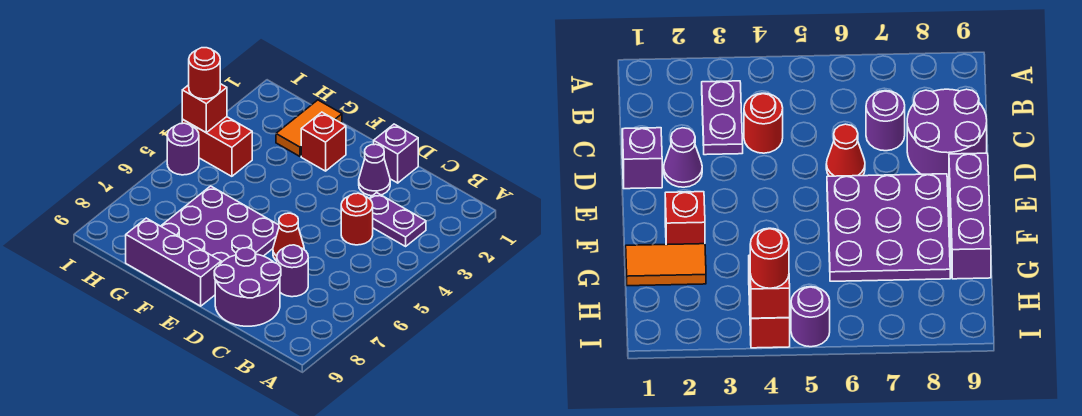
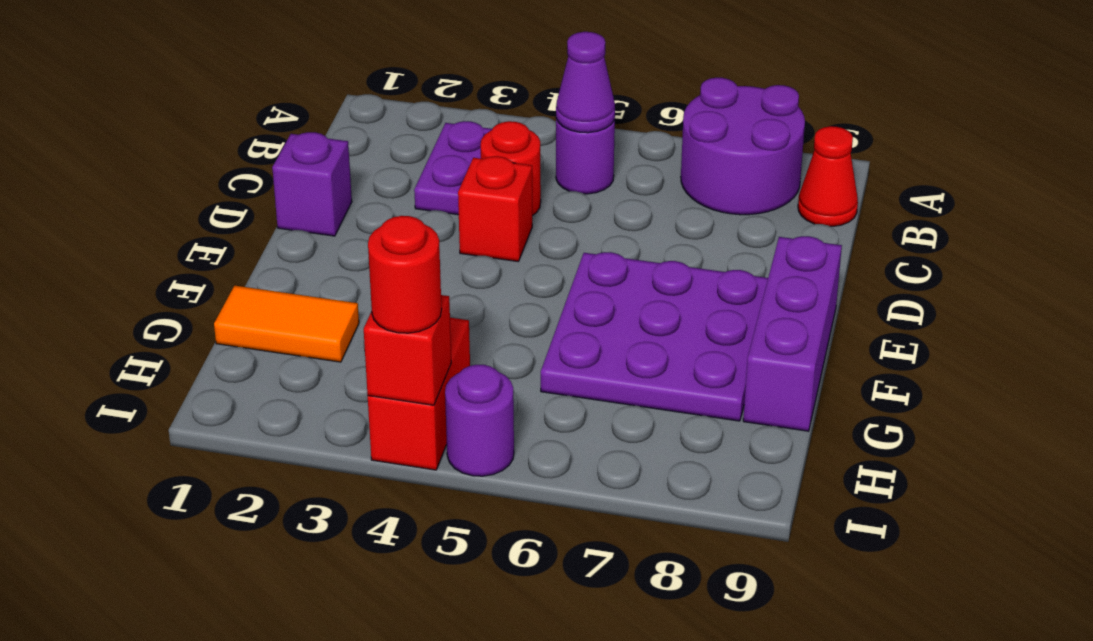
purple round brick C7 level 1 -> purple round brick B5 level 1
purple round brick C8:D9 level 1 -> purple round brick A7:B8 level 1
purple cone D2 level 1 -> purple cone B5 level 2
red cone D6 level 1 -> red cone B9 level 1
red brick F2 level 1 -> red brick D4 level 1

